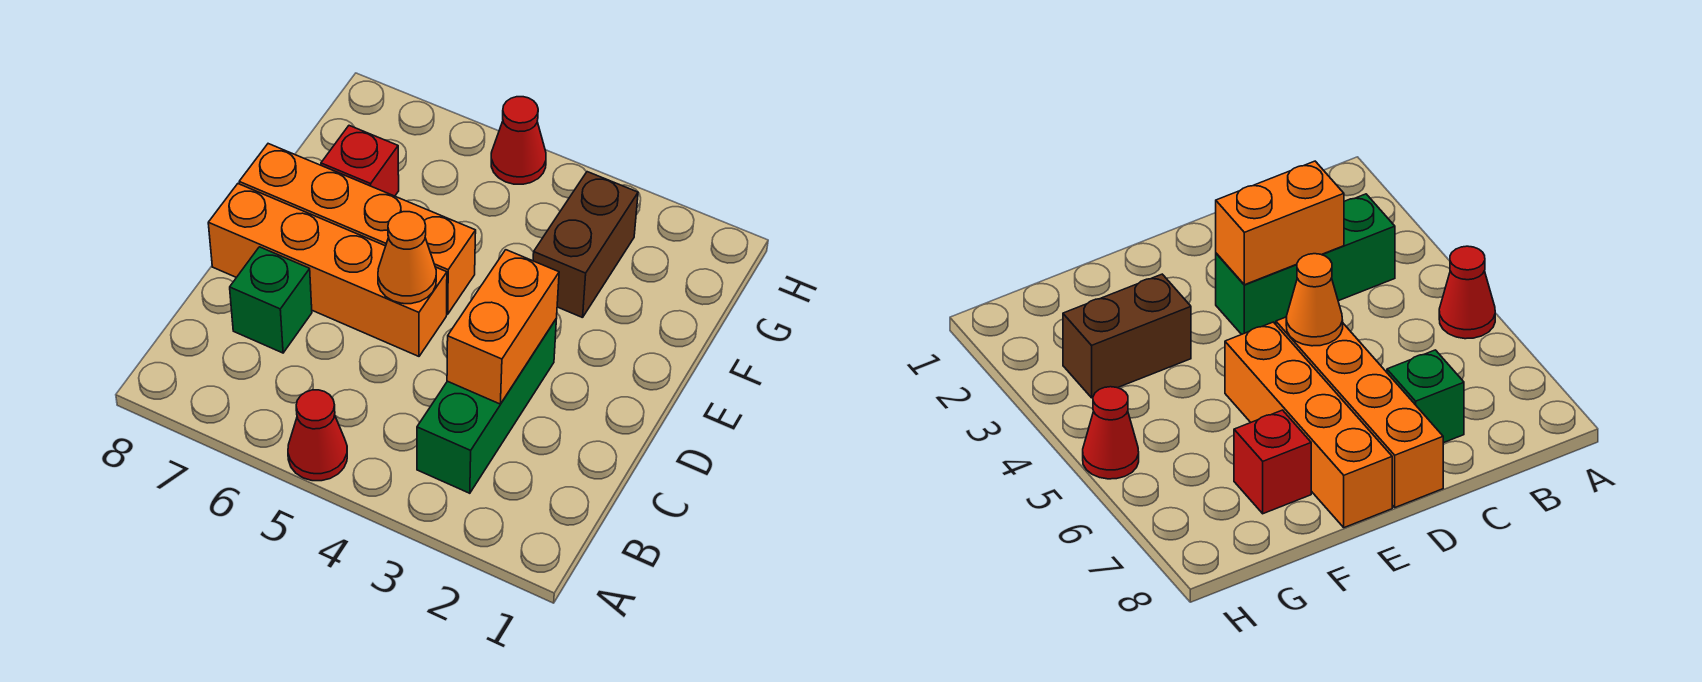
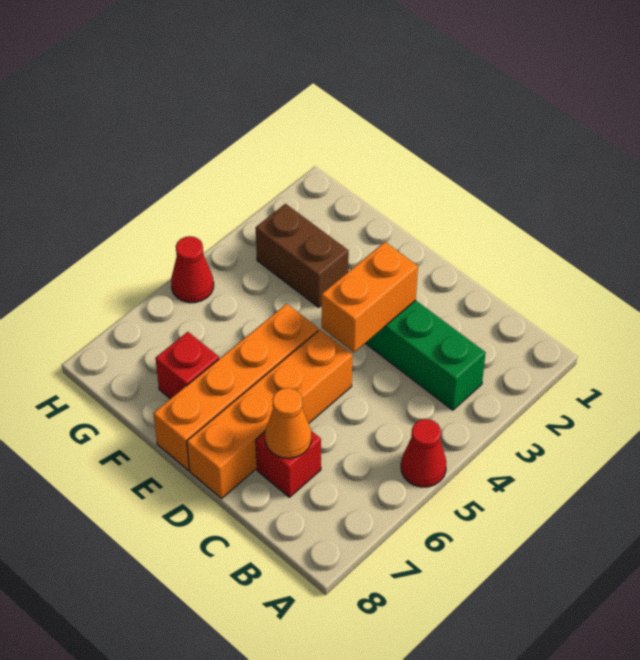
orange brick C3:D3 level 2 -> orange brick D3:D4 level 2
green brick C7 level 1 -> red brick C7 level 1
orange cone D5 level 2 -> orange cone C7 level 2

